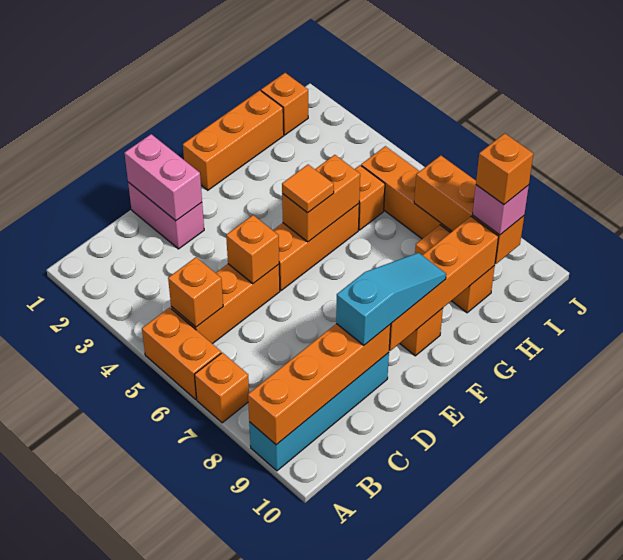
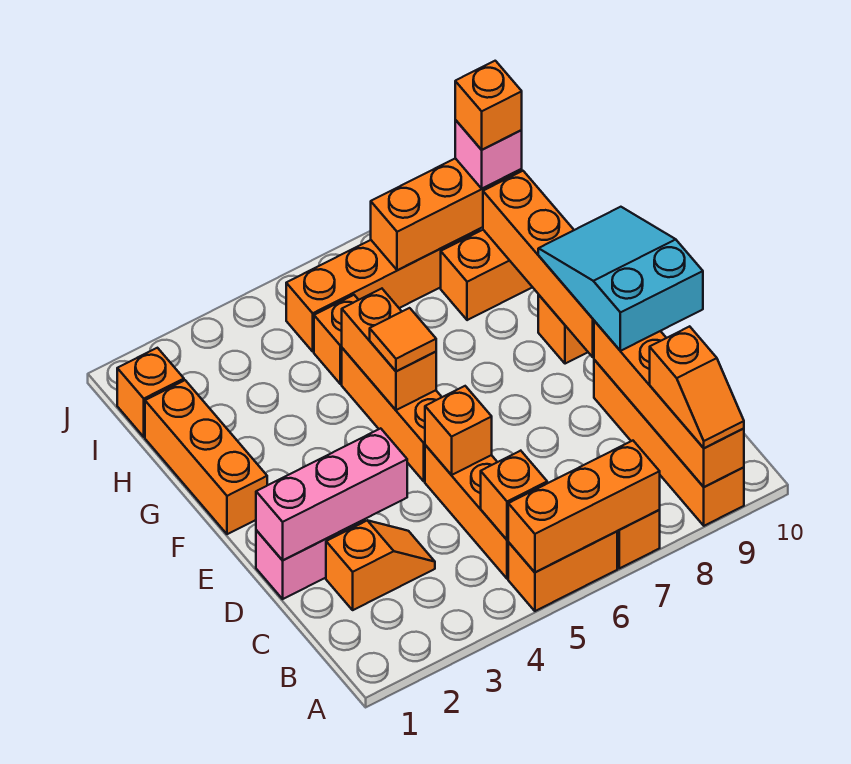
none -> orange brick A5:A7 level 2
cyan brick A9:D9 level 1 -> orange brick A9:D9 level 1
none -> orange slope A9:B9 level 3 top B
none -> orange slope C2:C3 level 1 top 2
pink brick D1:D2 level 2 -> pink brick D1:D3 level 2
cyan slope D9:F9 level 3 top D -> cyan slope D9:F10 level 3 top D

